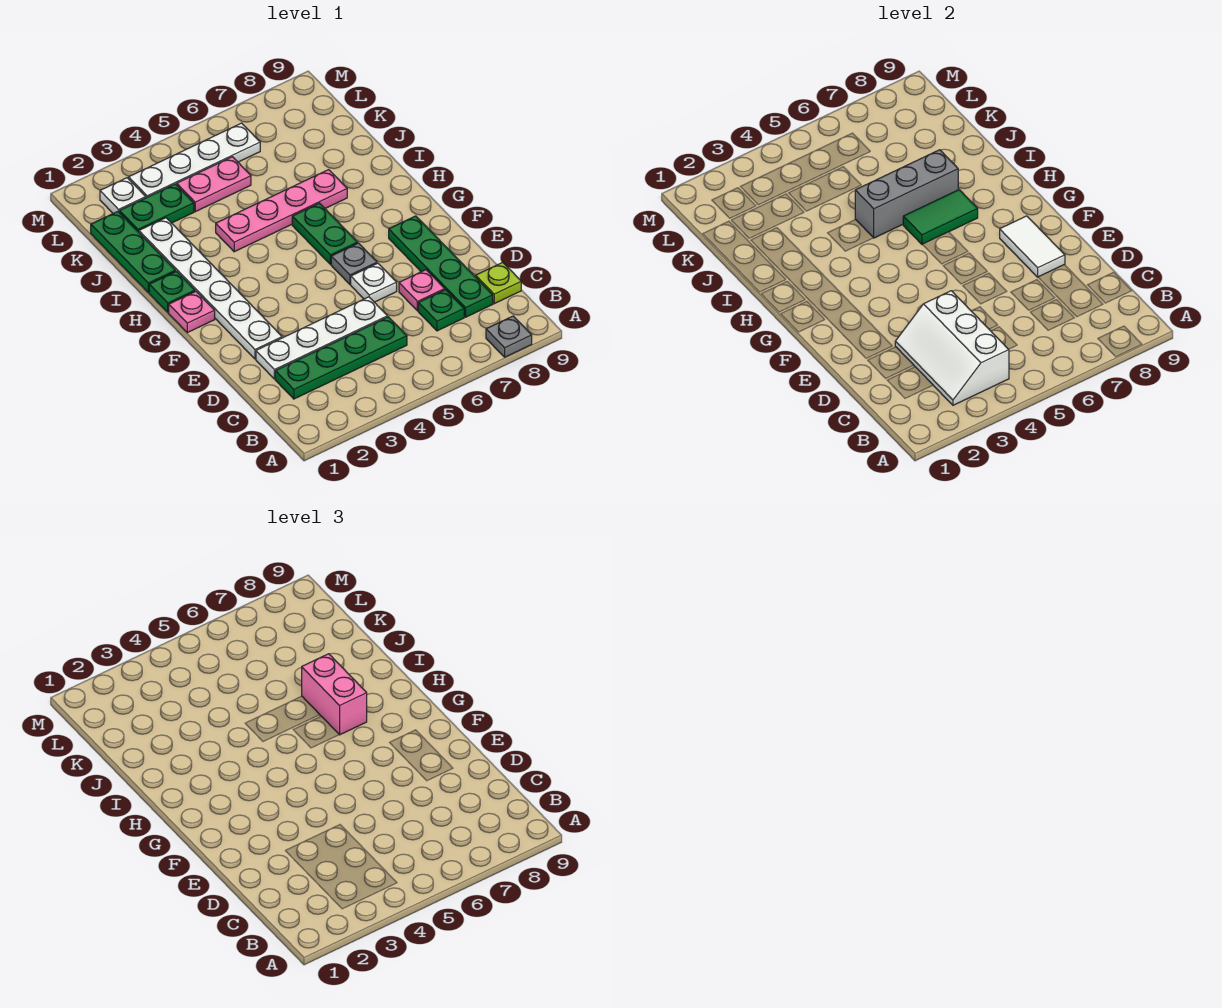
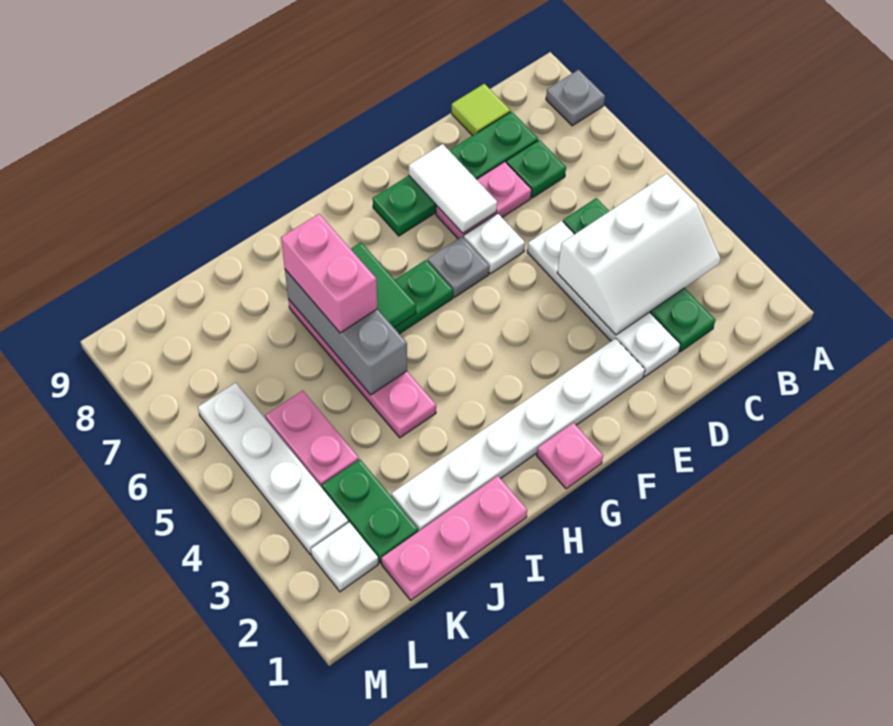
lime plate C9 level 1 -> lime tile C9 level 1
pink plate D7 level 1 -> pink plate D7:E7 level 1
white tile E8:F8 level 2 -> white tile E7:E8 level 2
green plate H1 level 1 -> none
pink brick H7:I7 level 3 -> pink brick I6:I7 level 3
green plate I1:K1 level 1 -> pink plate I1:K1 level 1

